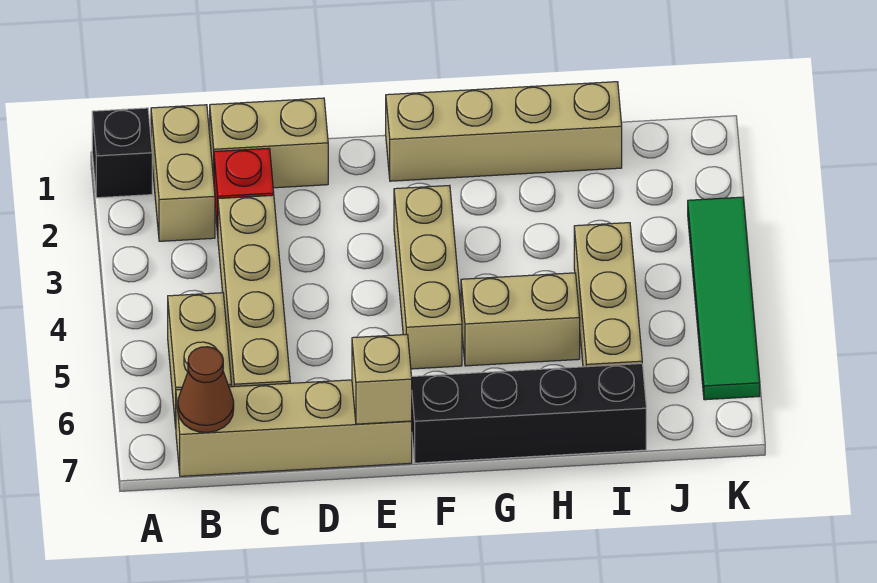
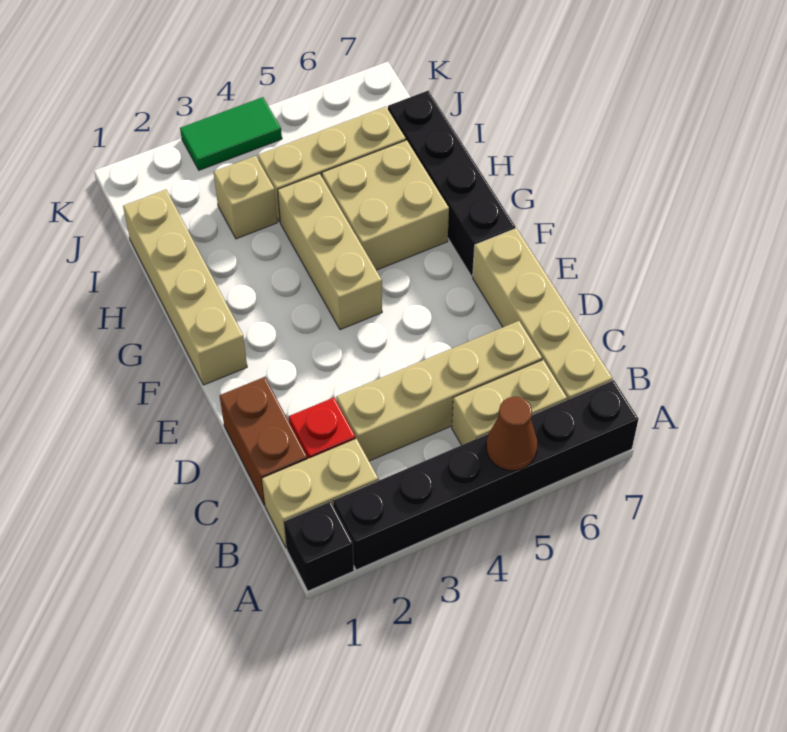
none -> black brick A2:A7 level 1
brown cone B7 level 2 -> brown cone A5 level 2
tan brick C1:D1 level 1 -> brown brick C1:D1 level 1
tan brick E7 level 2 -> tan brick I3 level 1
tan brick F3:F5 level 1 -> tan brick F4:H4 level 1
tan brick G5:H5 level 1 -> tan brick G5:H6 level 1
green tile K3:K6 level 1 -> green tile K3:K4 level 1

